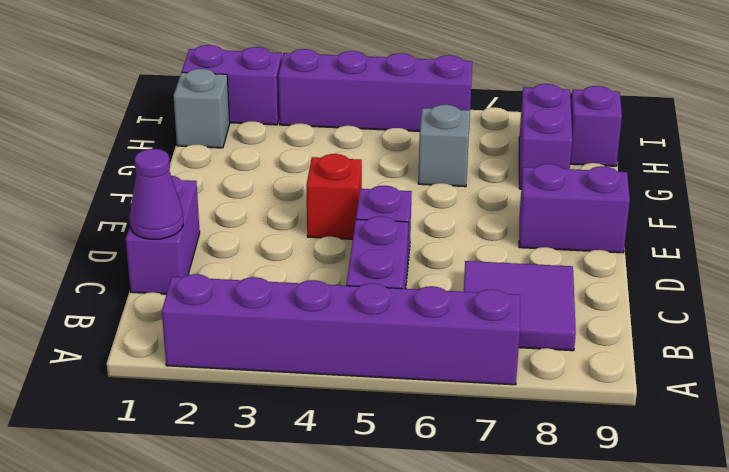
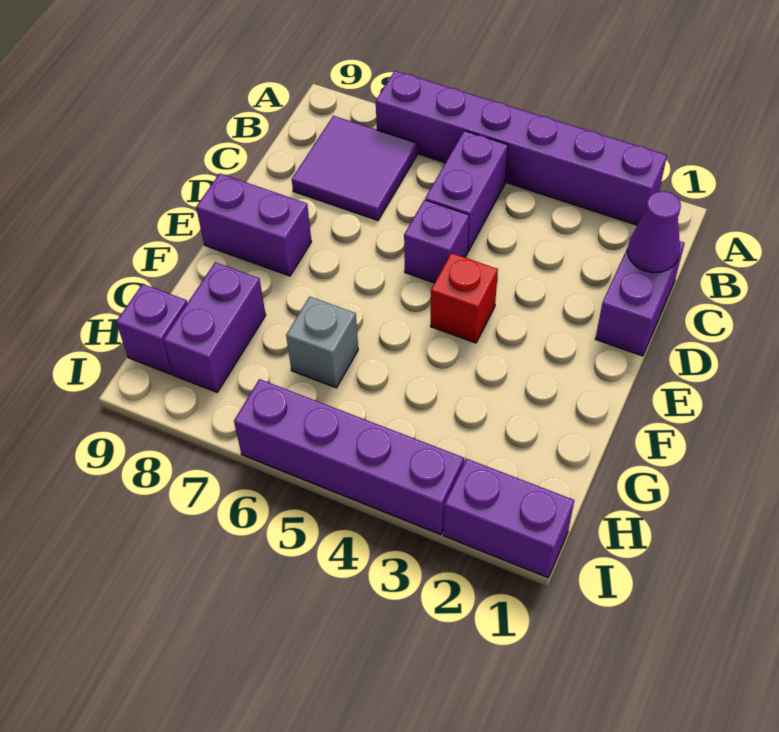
grey brick H1 level 1 -> none

